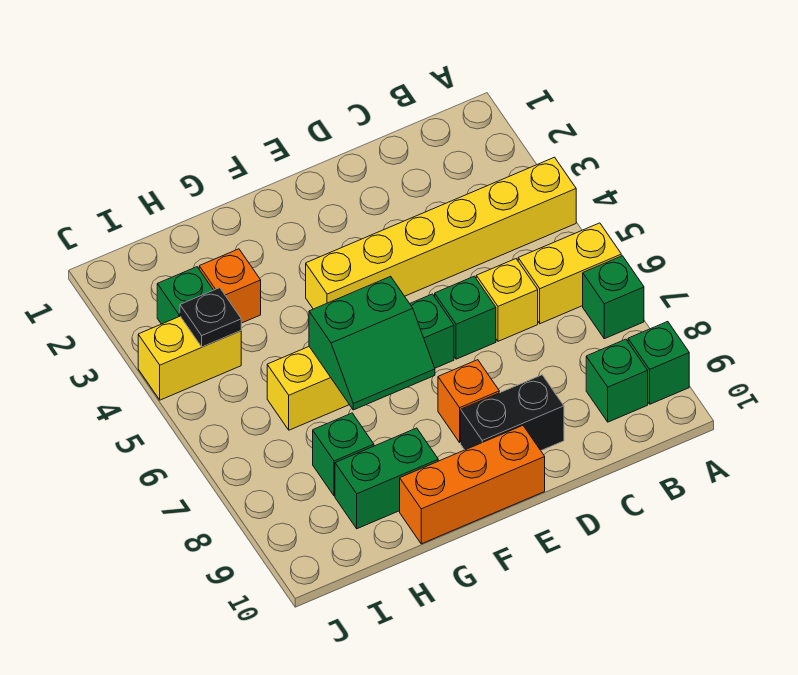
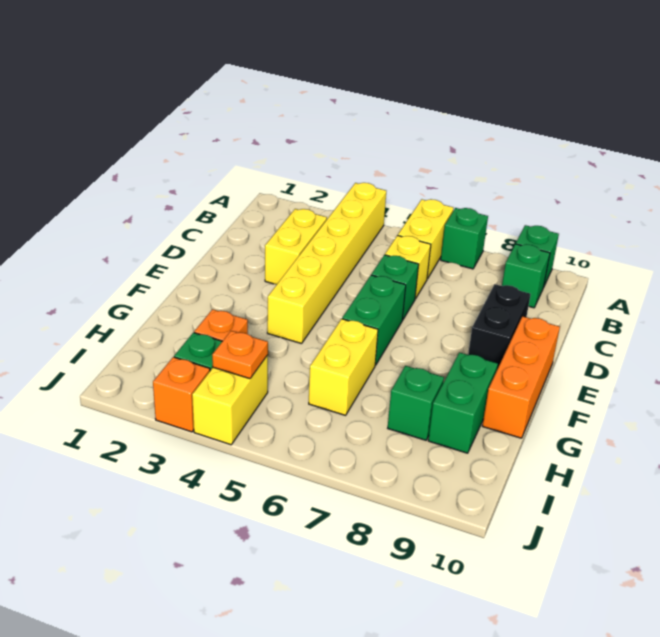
none -> yellow brick C3:D3 level 1
orange brick E8 level 1 -> orange brick J3 level 1
green slope F6:G7 level 2 top 6 -> none
black plate I4 level 2 -> orange plate I4 level 2

